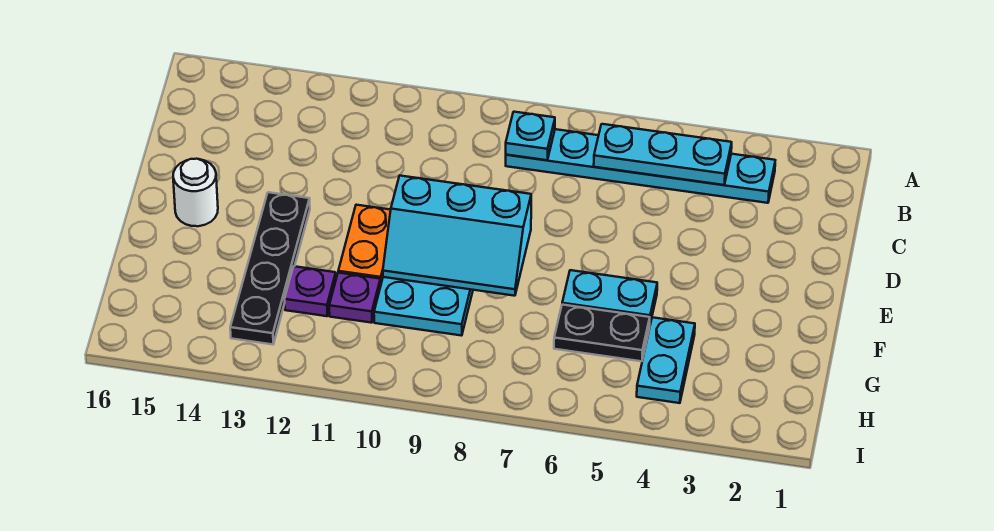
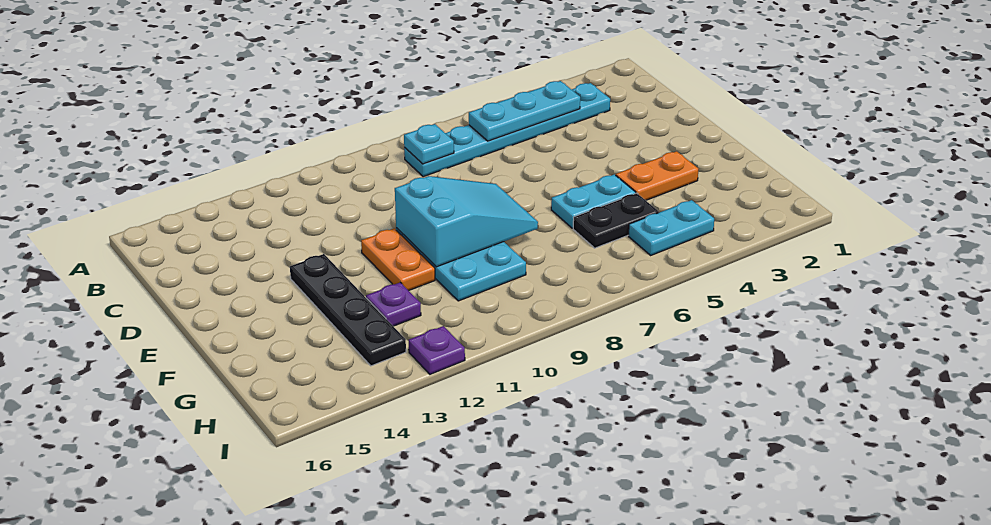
cyan slope E8:F10 level 2 top E -> cyan slope E8:F10 level 2 top 10
white round brick E15 level 1 -> none
none -> orange plate F3:F4 level 1
cyan plate G4:H4 level 1 -> cyan plate H4:H5 level 1
purple plate G11 level 1 -> purple plate I12 level 1

